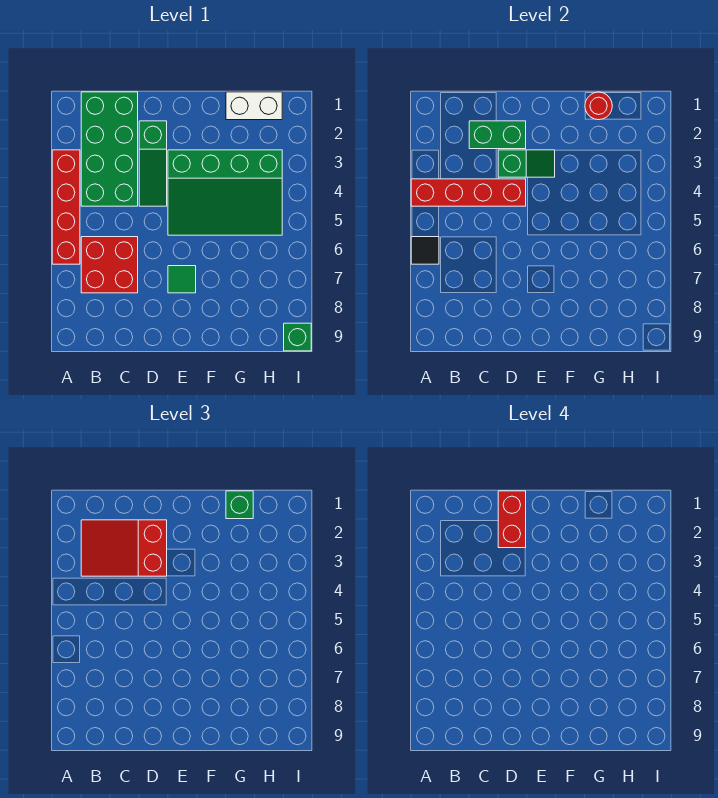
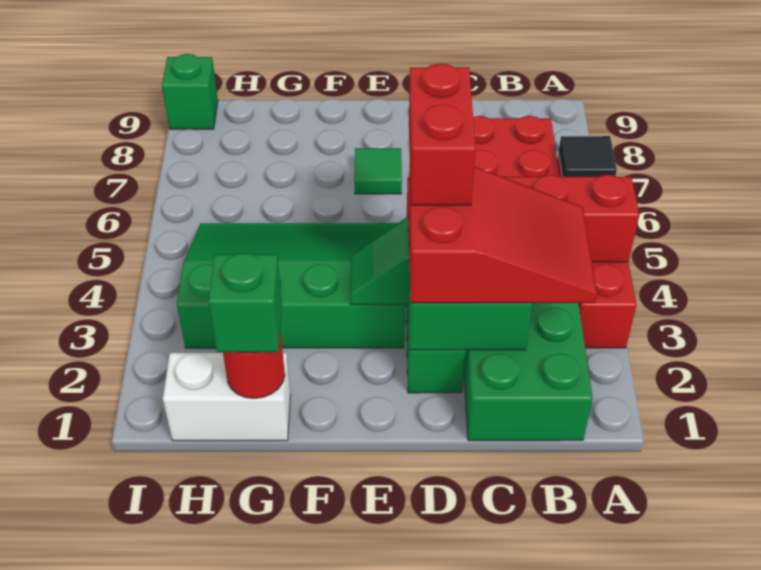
red brick D1:D2 level 4 -> red brick D3:D4 level 4

